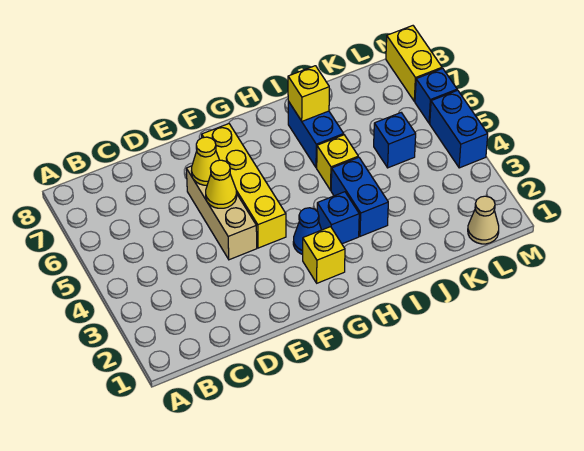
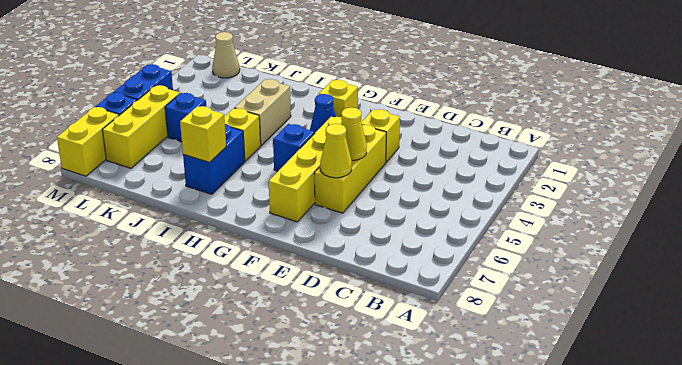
none -> yellow brick E3 level 1
tan brick E4:E6 level 1 -> yellow brick E4:E6 level 1
blue brick H3 level 1 -> blue brick G5 level 1
blue brick I3:I4 level 1 -> tan brick I3:I4 level 1
none -> yellow brick L5:L7 level 1

